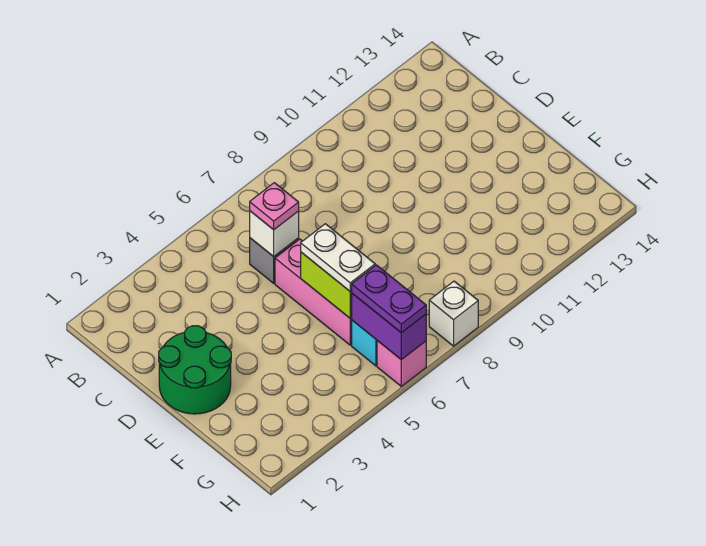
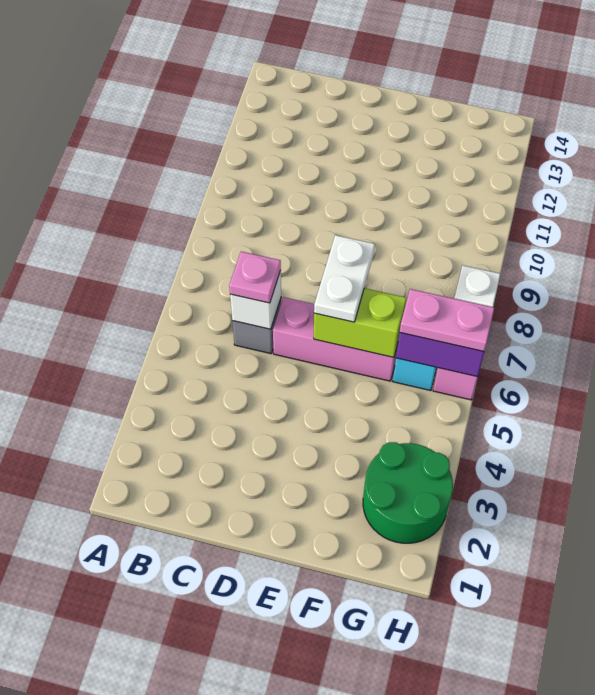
green round brick D1:E2 level 1 -> green round brick G2:H3 level 1
white plate E6:F6 level 3 -> white plate E6:E7 level 3
purple plate G6:H6 level 3 -> pink plate G6:H6 level 3

